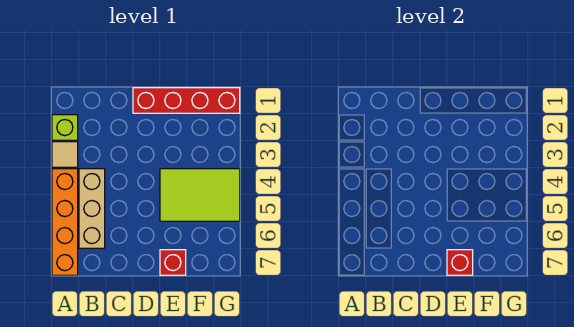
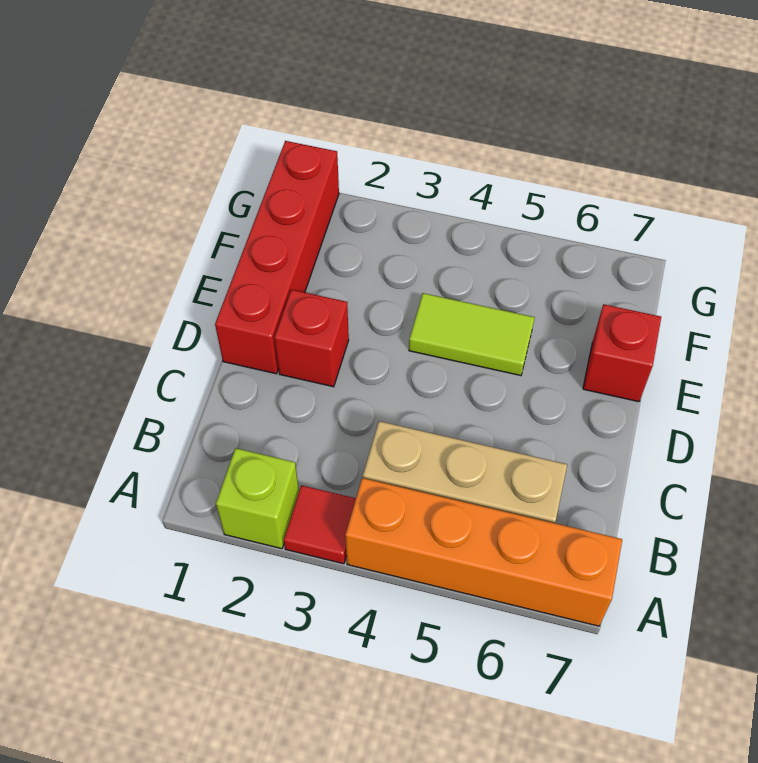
tan tile A3 level 1 -> red tile A3 level 1
lime tile E4:G5 level 1 -> lime tile E4:E5 level 1
red brick E7 level 2 -> red brick D2 level 1

